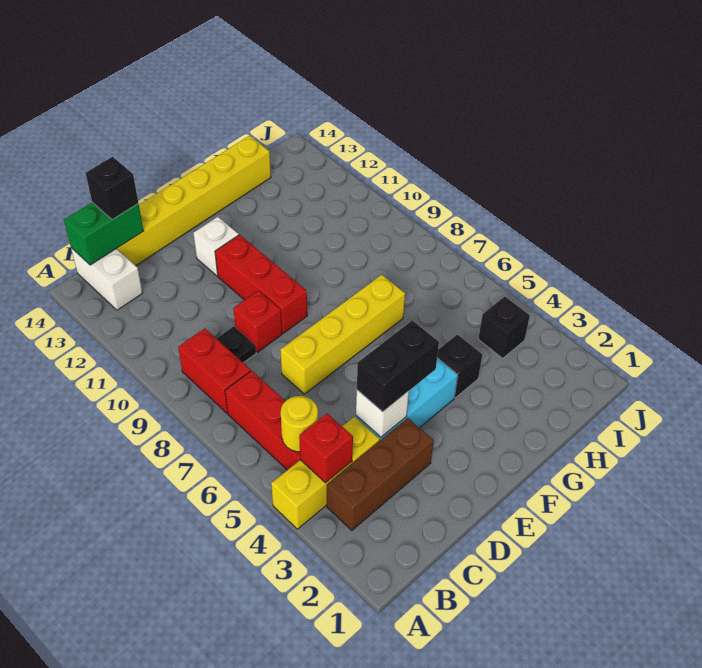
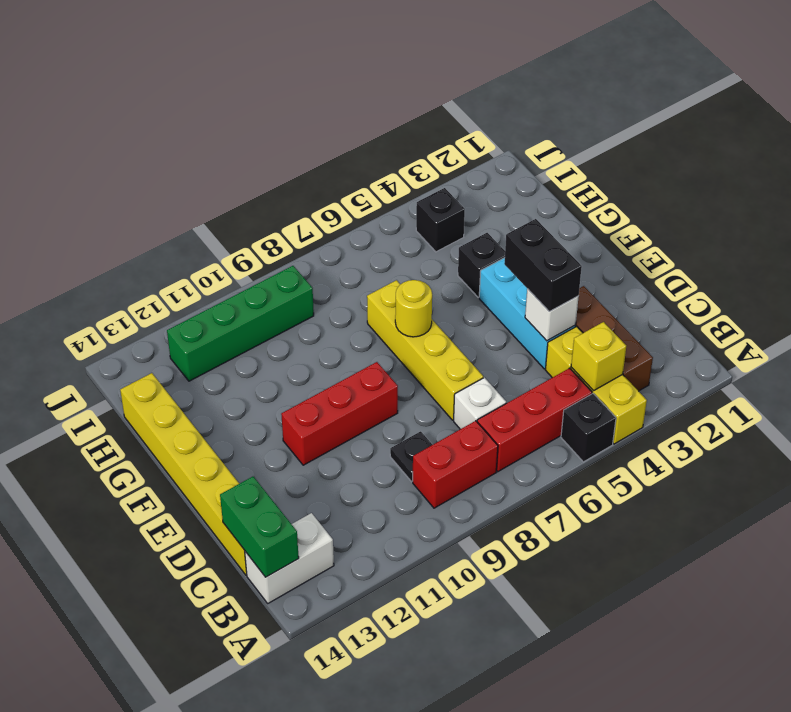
red brick B4 level 2 -> yellow brick B4 level 2
yellow round brick B5 level 2 -> yellow round brick F7 level 2
black brick C14 level 3 -> black brick A5 level 1
red brick D9 level 1 -> none
white brick E12 level 1 -> white brick C7 level 1
none -> green brick I9:I12 level 1

